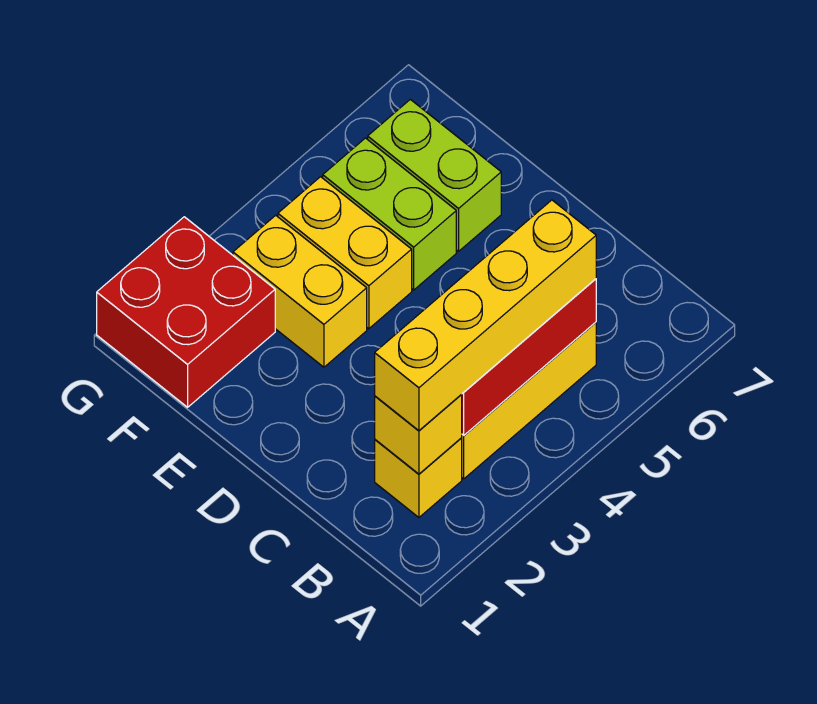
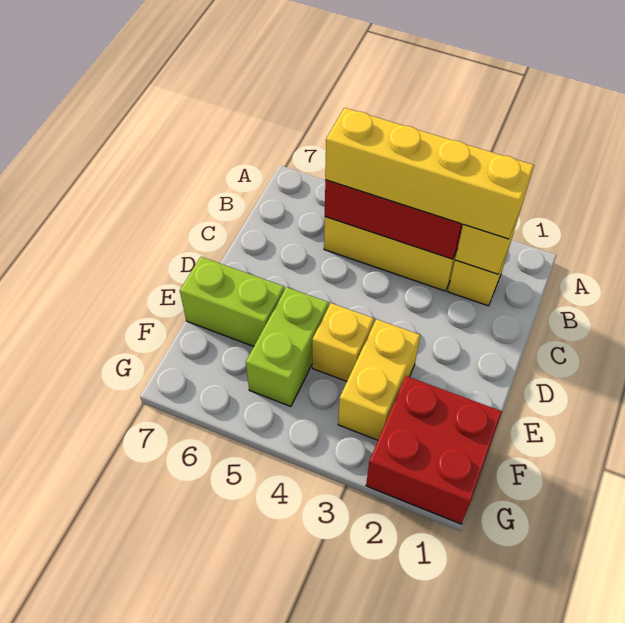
yellow brick E4:F4 level 1 -> yellow brick E4 level 1
lime brick E6:F6 level 1 -> lime brick E6:E7 level 1

